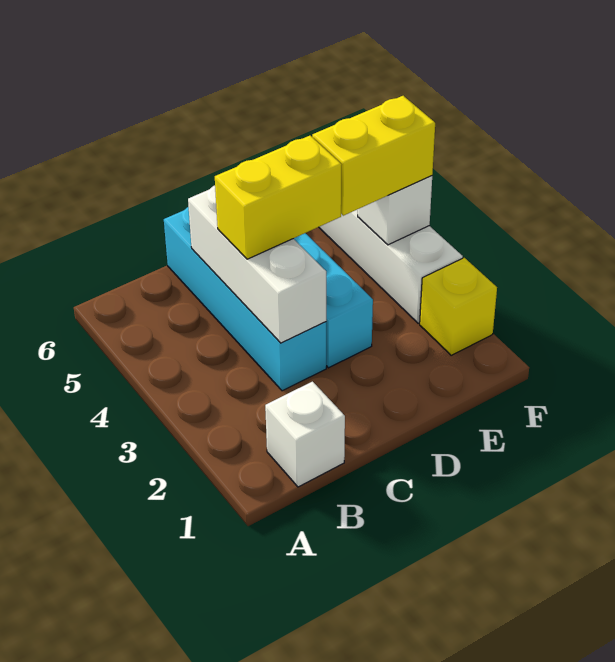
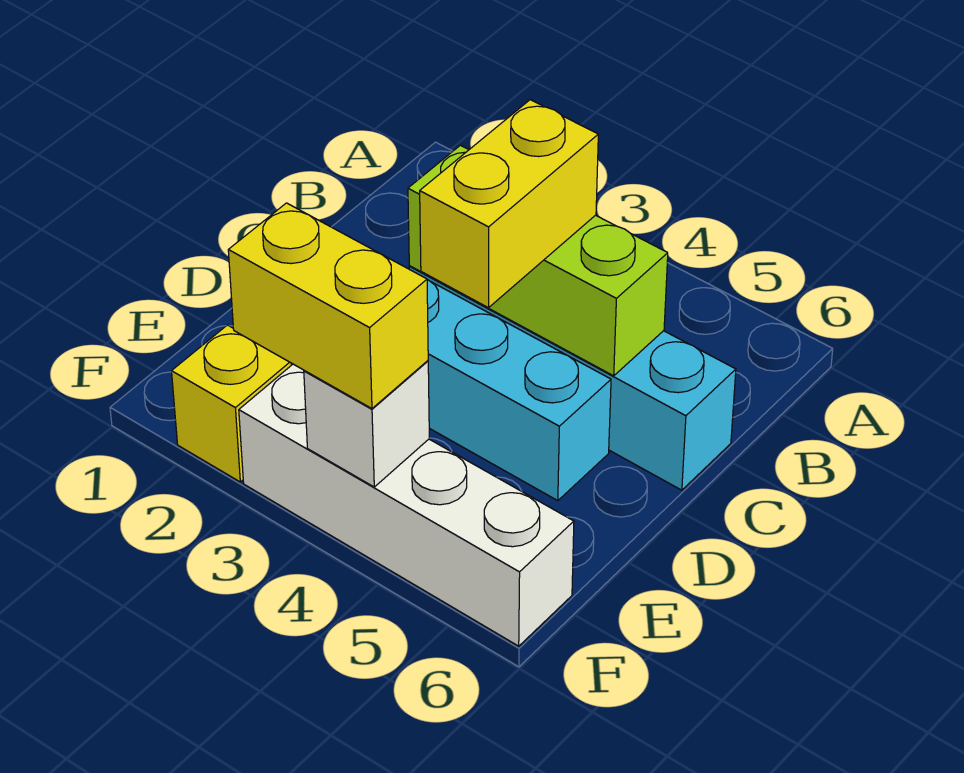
white brick B1 level 1 -> none
white brick C3:C5 level 2 -> lime brick C3:C5 level 2
yellow brick E4:F4 level 3 -> yellow brick F3:F4 level 3

